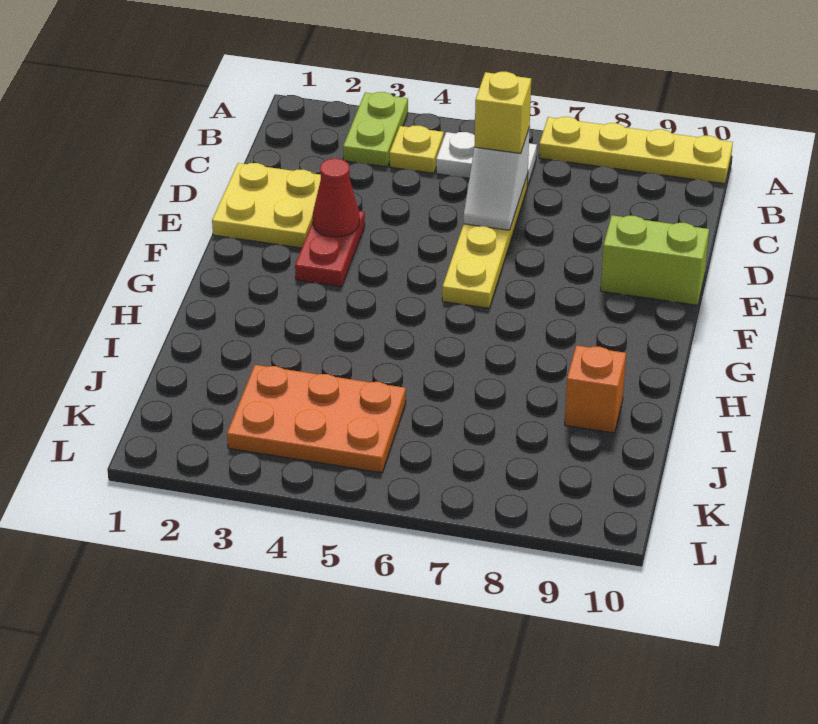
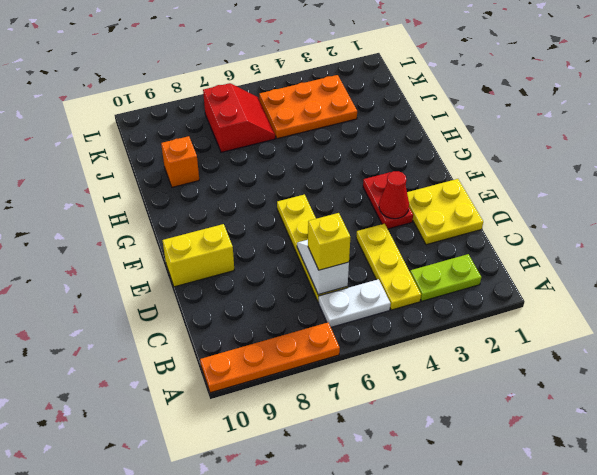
lime plate A3:B3 level 1 -> lime plate B2:B3 level 1
yellow plate A7:A10 level 1 -> orange plate A7:A10 level 1
yellow plate B4 level 1 -> yellow plate B4:D4 level 1
lime brick E9:E10 level 1 -> yellow brick E9:E10 level 1
none -> red slope J6:K7 level 1 top 7

